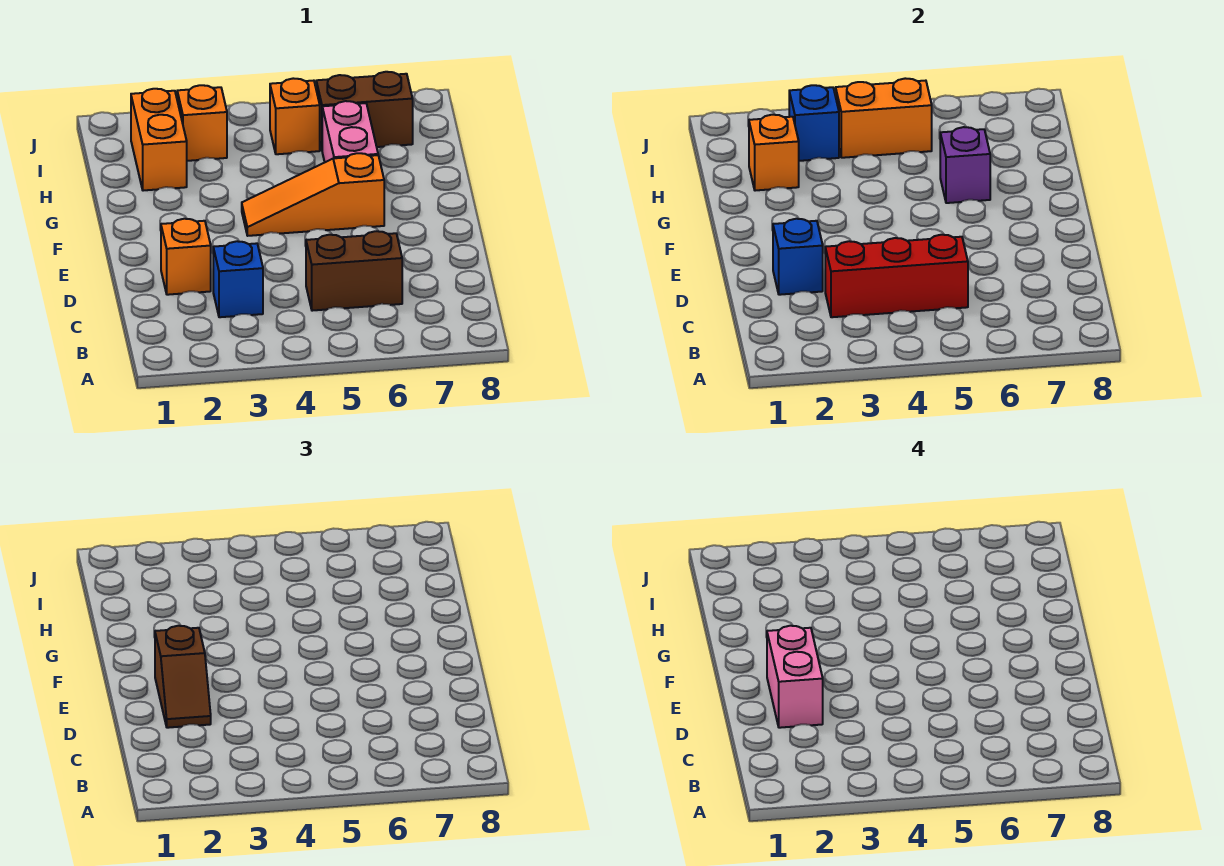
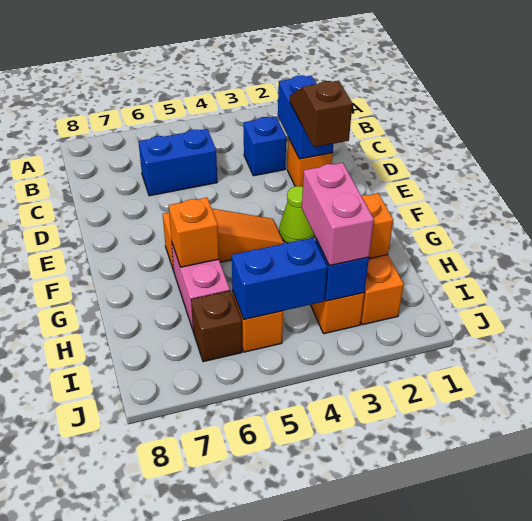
red brick C3:C5 level 2 -> none
brown brick C5:C6 level 1 -> blue brick C5:C6 level 1
blue brick D2 level 2 -> blue brick C2:D2 level 2
pink brick D2:E2 level 4 -> pink brick H3:I3 level 3
none -> lime cone F3 level 1
purple brick G6 level 2 -> orange brick G6 level 2
orange brick I4:I5 level 2 -> blue brick I4:I5 level 2
brown brick I6:I7 level 1 -> brown brick I6 level 1

